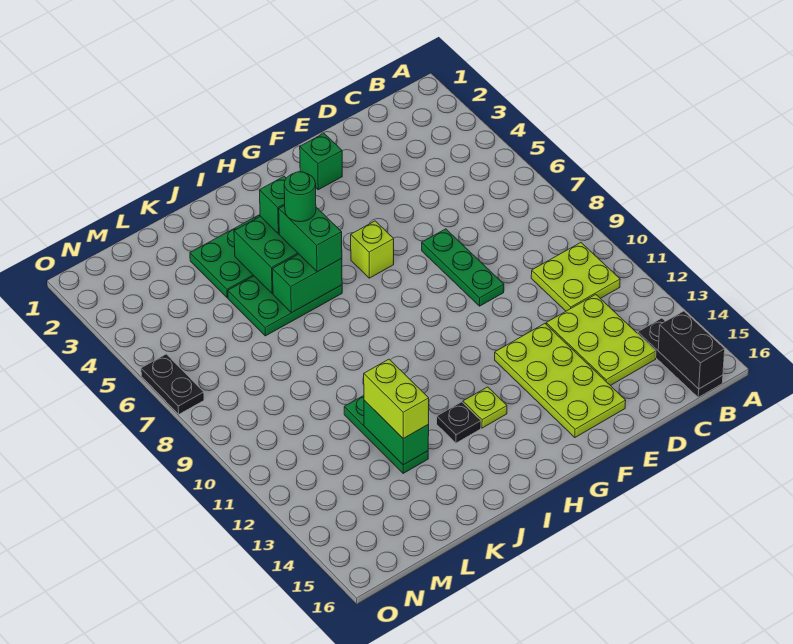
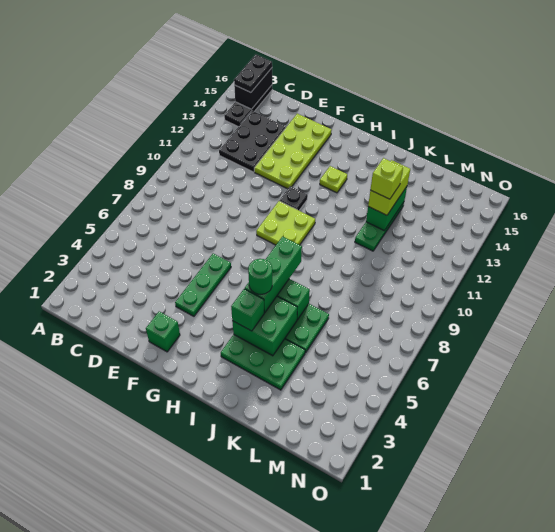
lime plate B10:C11 level 1 -> lime plate G9:H10 level 1
lime plate C12:D14 level 1 -> black plate C12:D14 level 1
green plate E7:E9 level 1 -> green plate F4:F6 level 1
lime brick G6 level 1 -> lime brick K12 level 4
green brick I5:I6 level 3 -> green brick I5:I7 level 3
black plate I13 level 1 -> black plate G11 level 1
black plate O6:O7 level 1 -> black plate B15:B16 level 3

